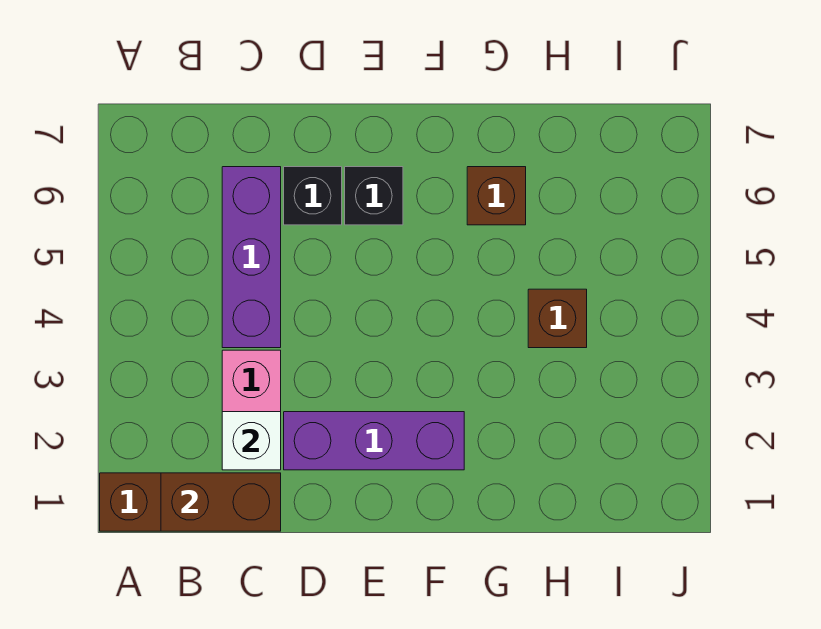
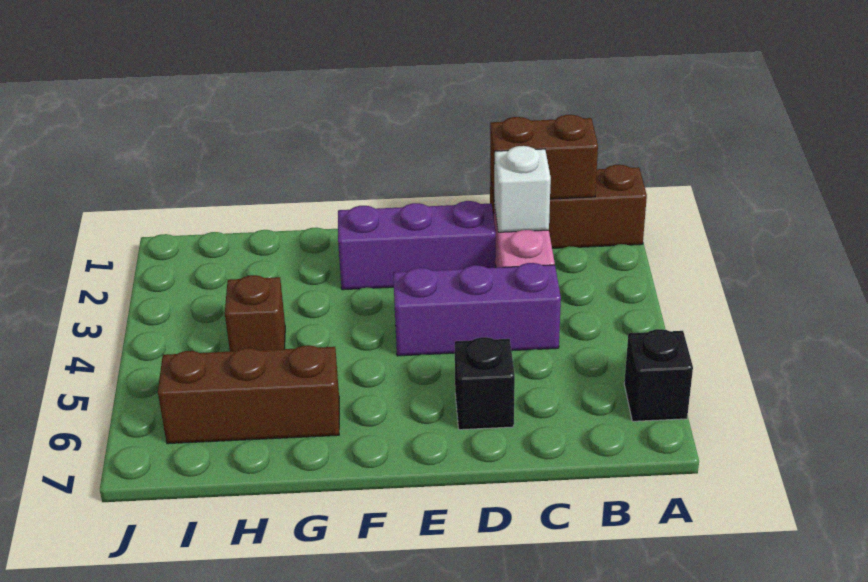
purple brick C4:C6 level 1 -> purple brick C4:E4 level 1
black brick E6 level 1 -> black brick A6 level 1
brown brick G6 level 1 -> brown brick G6:I6 level 1

